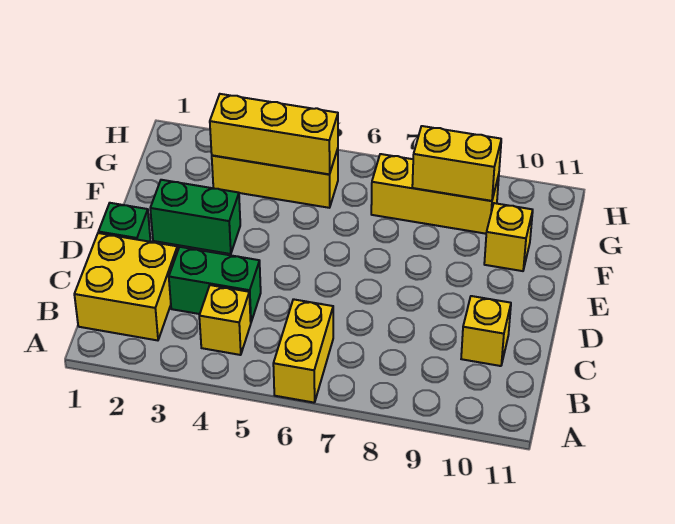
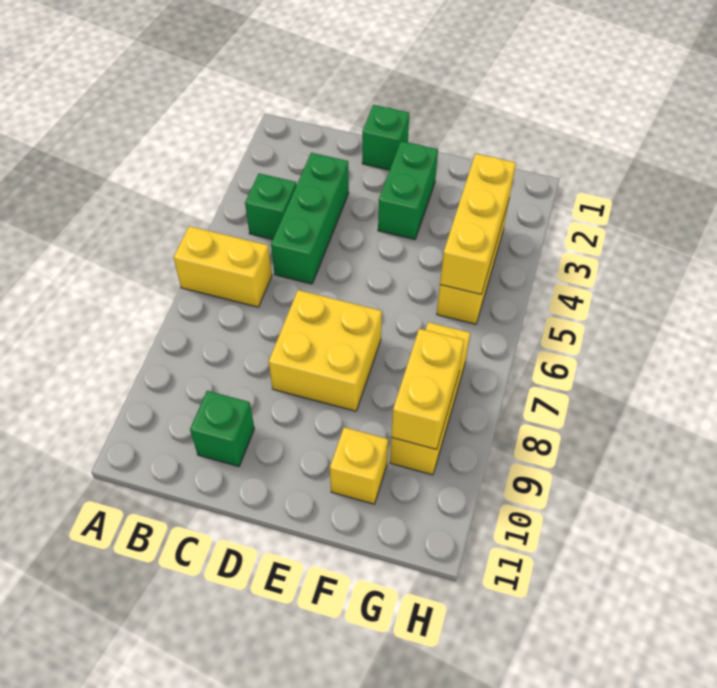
yellow brick B1:C2 level 1 -> yellow brick D7:E8 level 1
yellow brick B4 level 1 -> green brick B4 level 1
green brick C3:C4 level 1 -> green brick C3:C5 level 1
yellow brick C10 level 1 -> green brick C10 level 1

